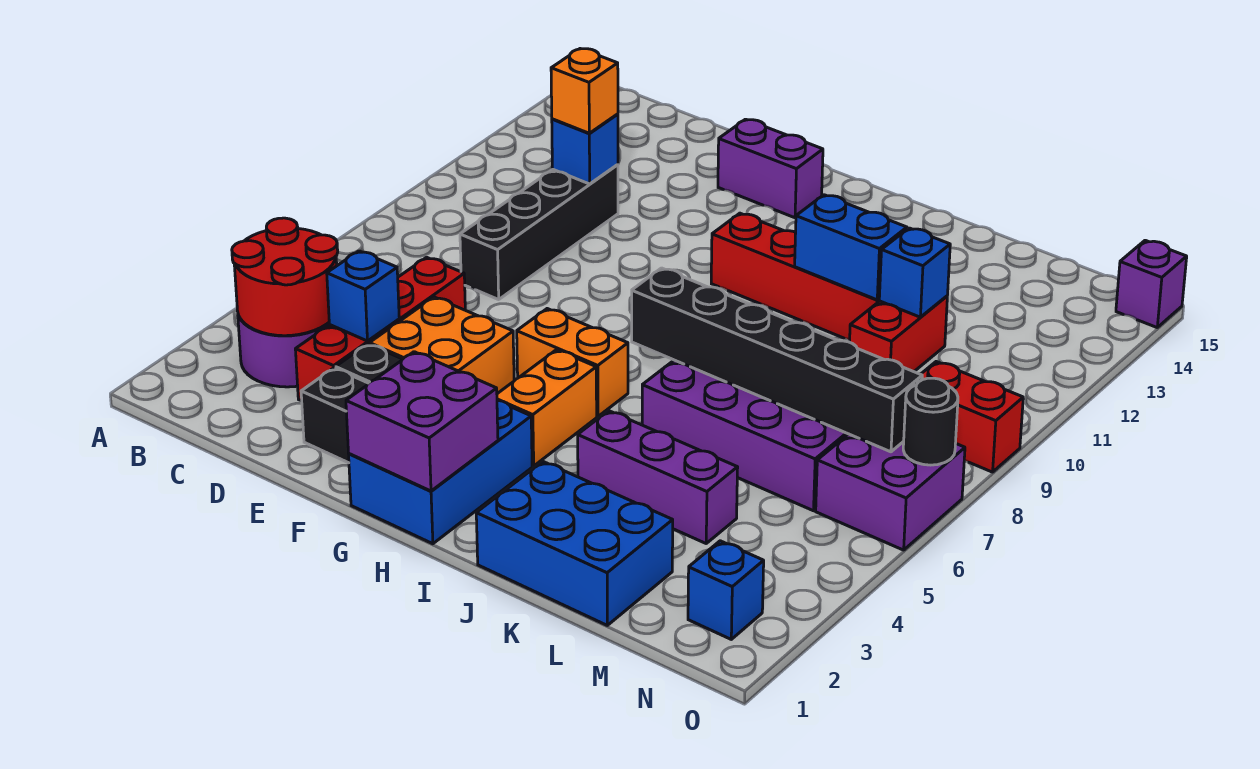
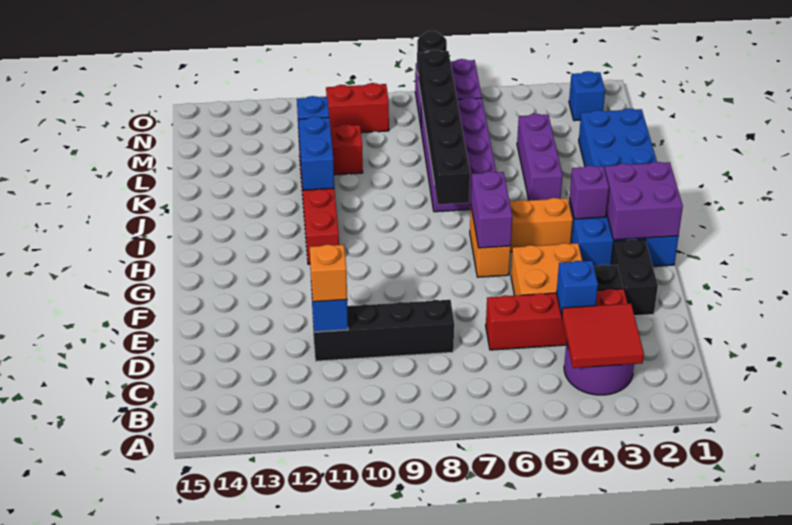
red round brick B3:C4 level 2 -> red tile B3:C4 level 2
purple brick F14:G14 level 1 -> purple brick G6:H6 level 2
red brick N9:O9 level 1 -> red brick N9:N10 level 1
purple brick O15 level 1 -> purple brick H3 level 2

